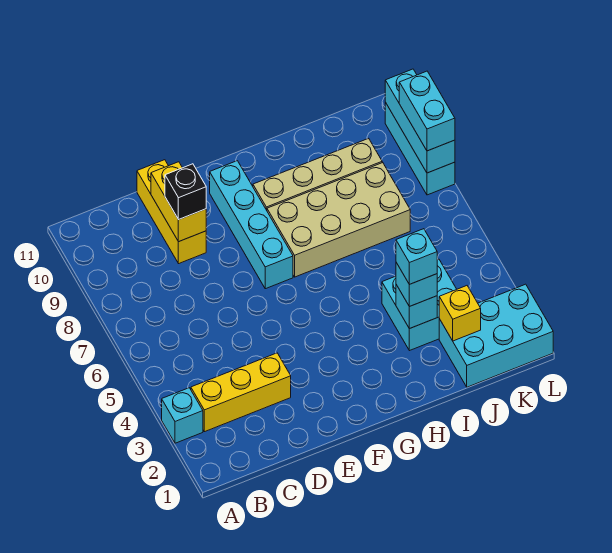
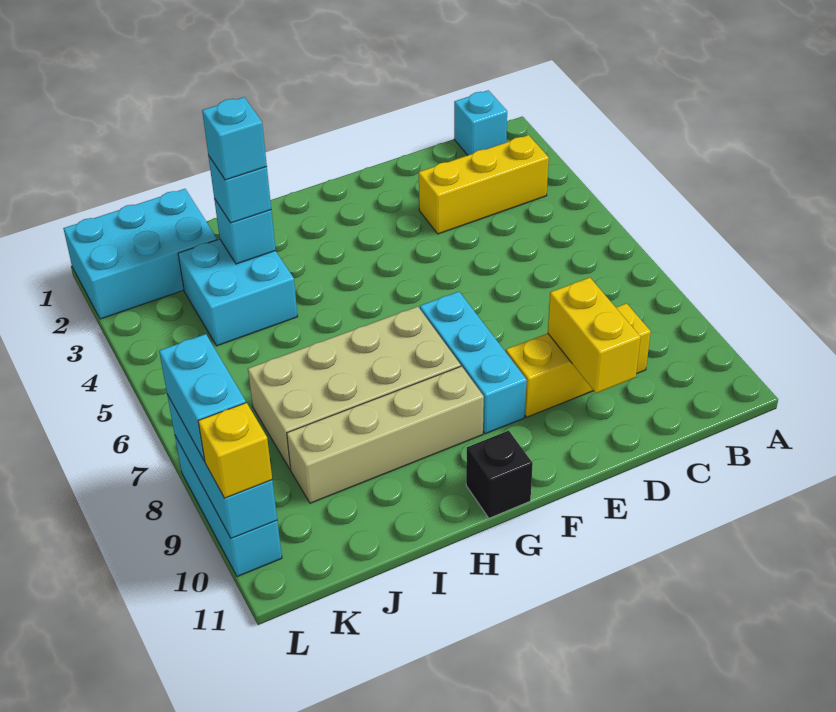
cyan brick A3 level 1 -> cyan brick B1 level 1
yellow brick D9:D11 level 1 -> yellow brick C9:E9 level 1
black brick D9 level 3 -> black brick G11 level 1
cyan brick F7:F10 level 1 -> cyan brick F7:F9 level 1
yellow brick J2 level 2 -> yellow brick L10 level 3

